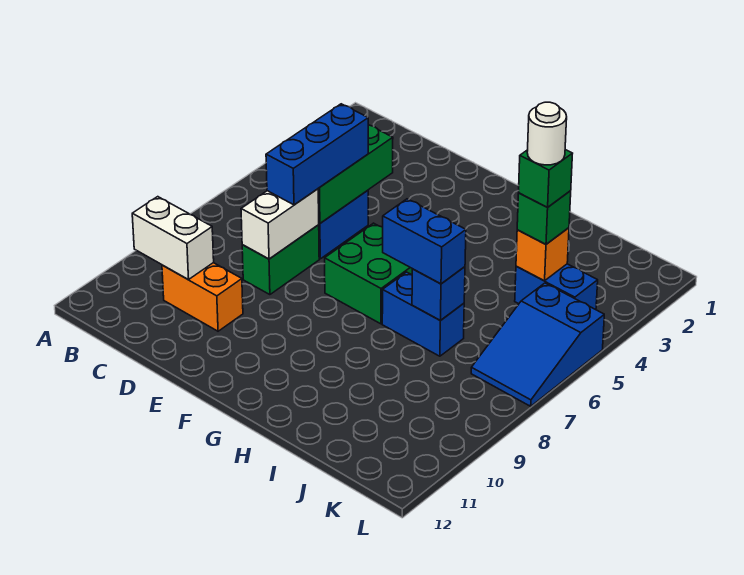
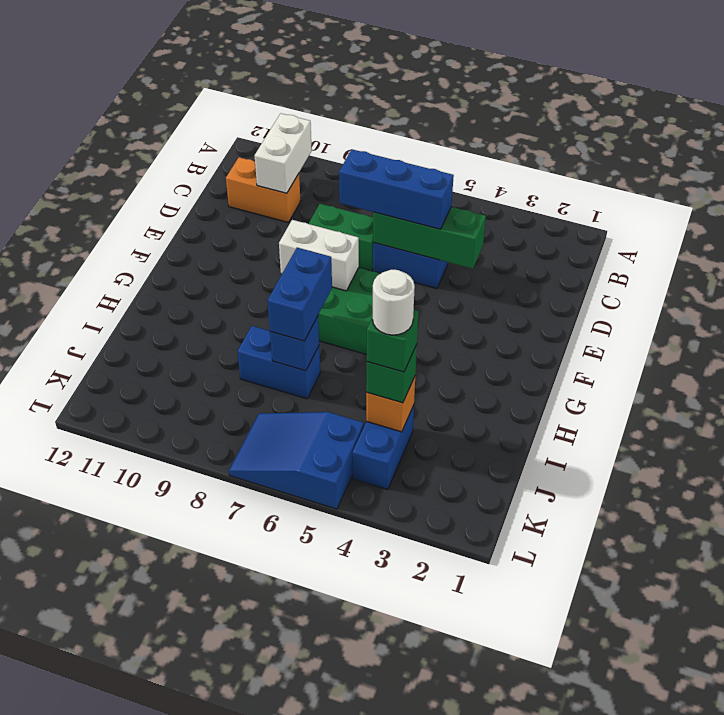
orange brick C10:D10 level 1 -> orange brick C10:C11 level 1
white brick D7:D8 level 2 -> white brick F7:F8 level 2
blue brick H7:I7 level 1 -> blue brick I7:I8 level 1

